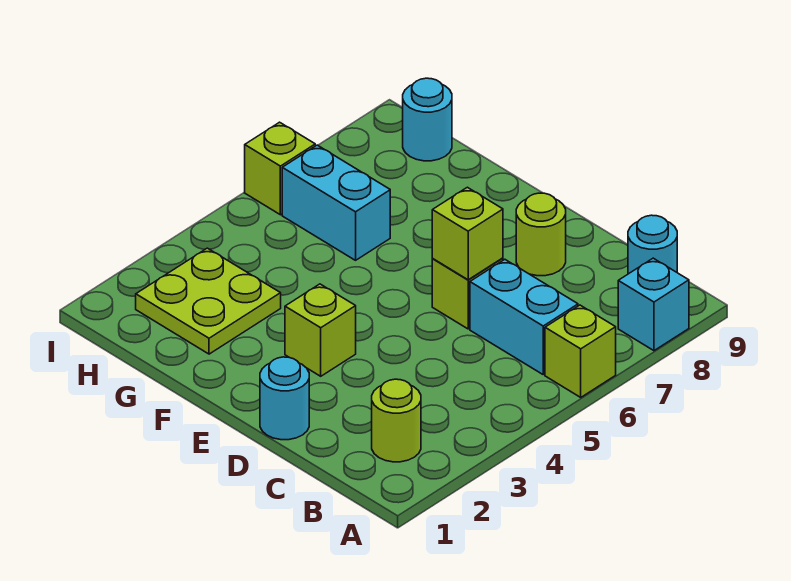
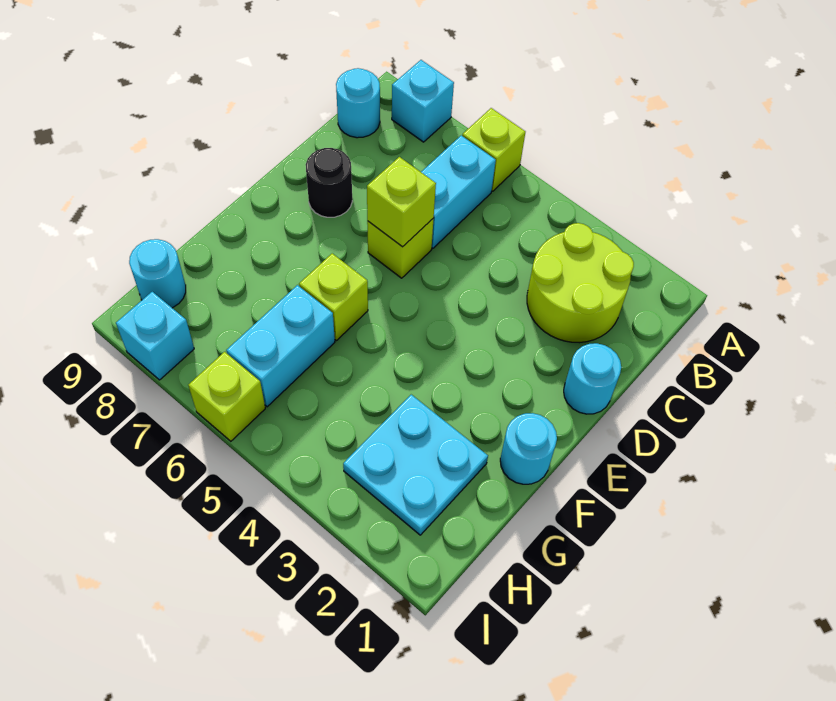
lime round brick B2 level 1 -> lime round brick B2:C3 level 1
lime round brick D8 level 1 -> black round brick D8 level 1
lime brick E3 level 1 -> lime brick F6 level 1
none -> cyan round brick F1 level 1
lime plate G2:H3 level 1 -> cyan plate G2:H3 level 1
none -> cyan brick I8 level 1

